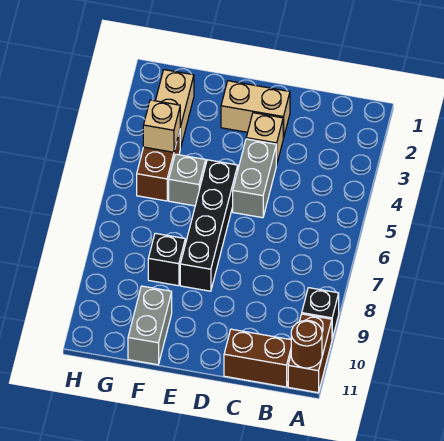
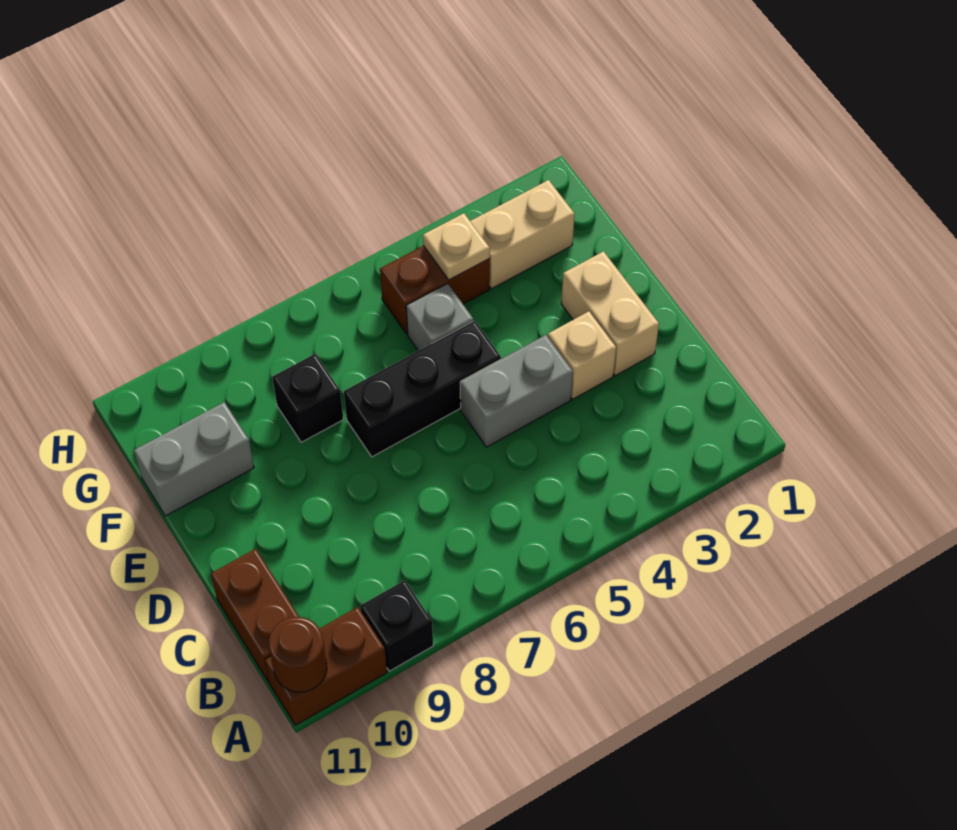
black brick E5:E8 level 1 -> black brick E5:E7 level 1
tan brick G4 level 2 -> tan plate G4 level 2

